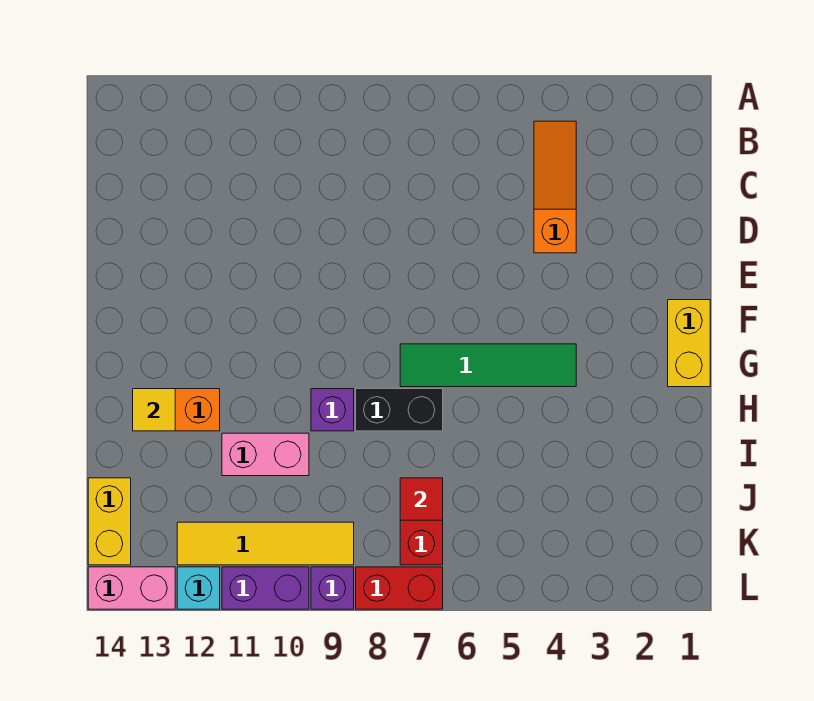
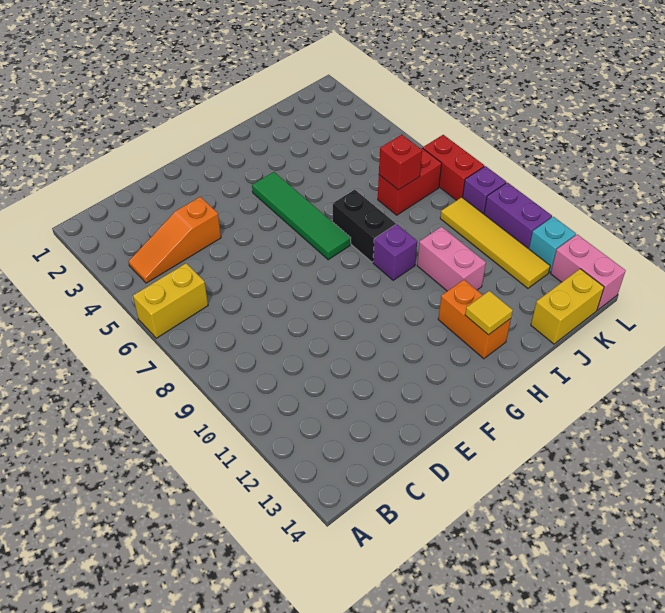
yellow brick F1:G1 level 1 -> yellow brick A6:B6 level 1
red tile J7 level 2 -> red brick J7 level 2

